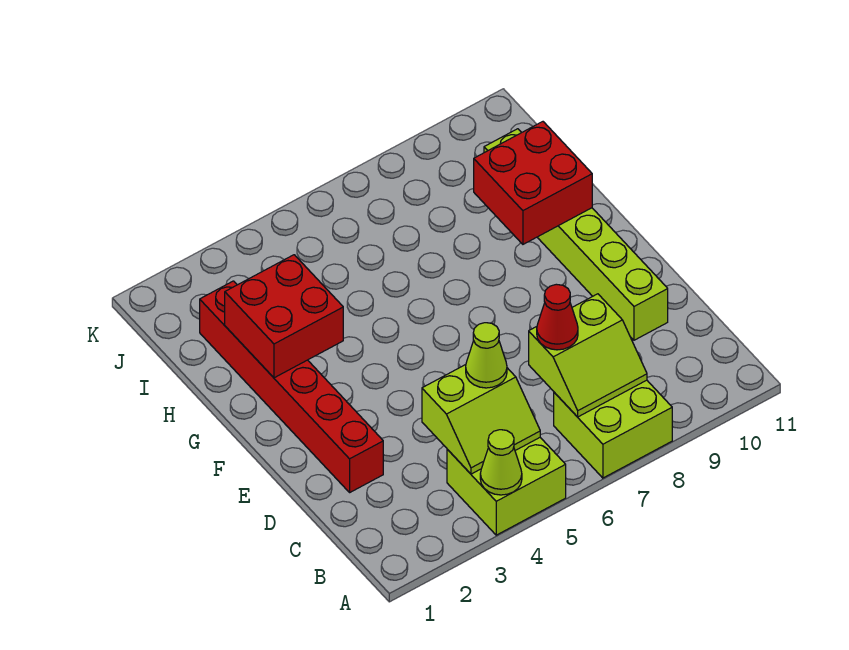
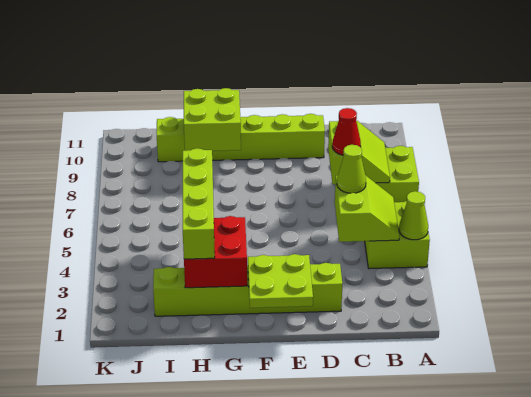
red brick D2:I2 level 1 -> lime brick D2:I2 level 1
none -> lime plate E1:F2 level 2
red brick G9:H10 level 2 -> lime brick G9:H10 level 2
none -> lime brick H2:H5 level 3

